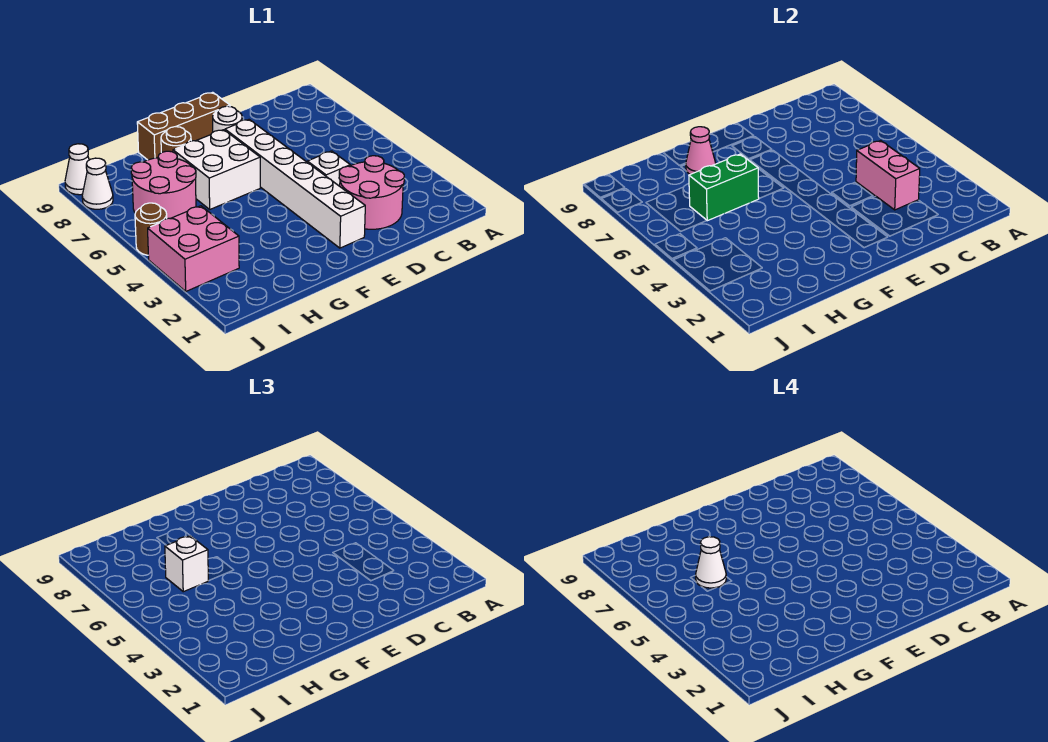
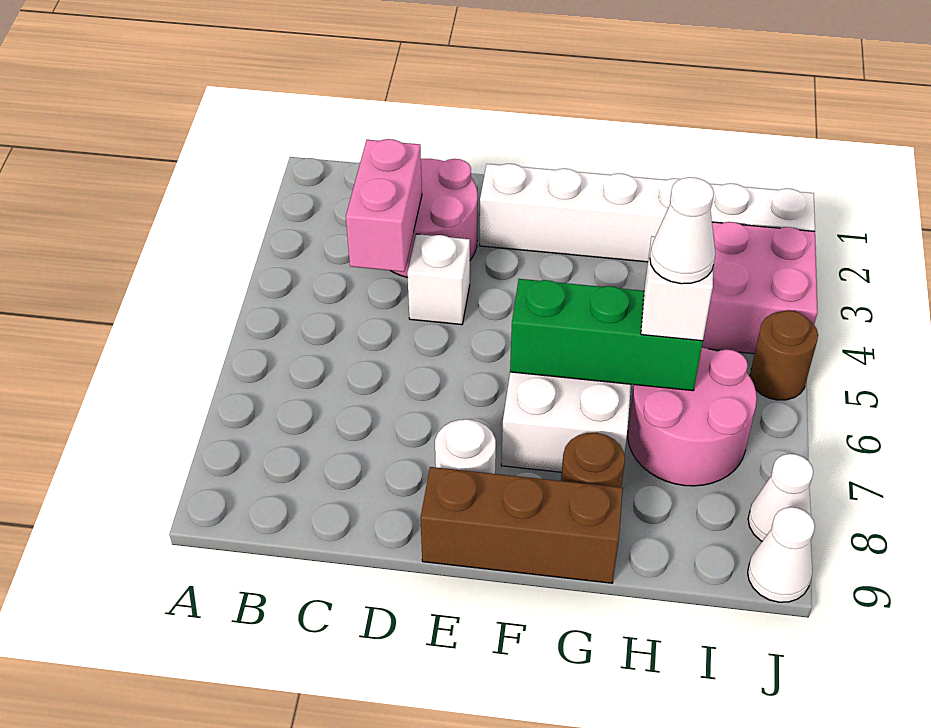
white brick E2:E7 level 1 -> white brick E2:J2 level 1
green brick G6:H6 level 2 -> green brick F6:H6 level 2
pink cone G8 level 2 -> none

